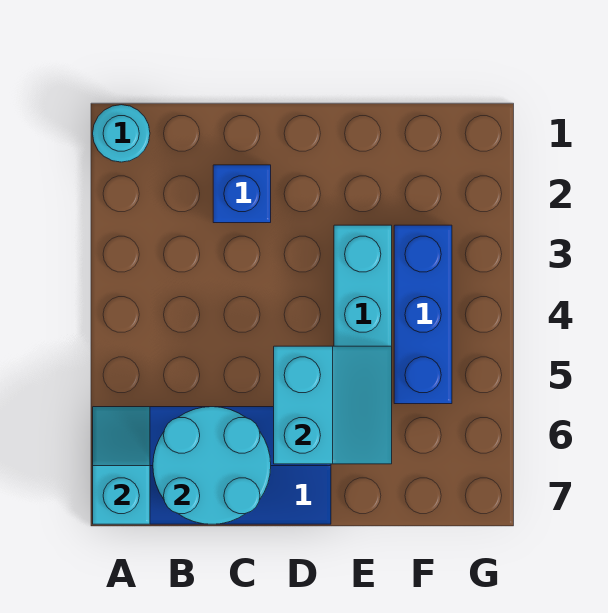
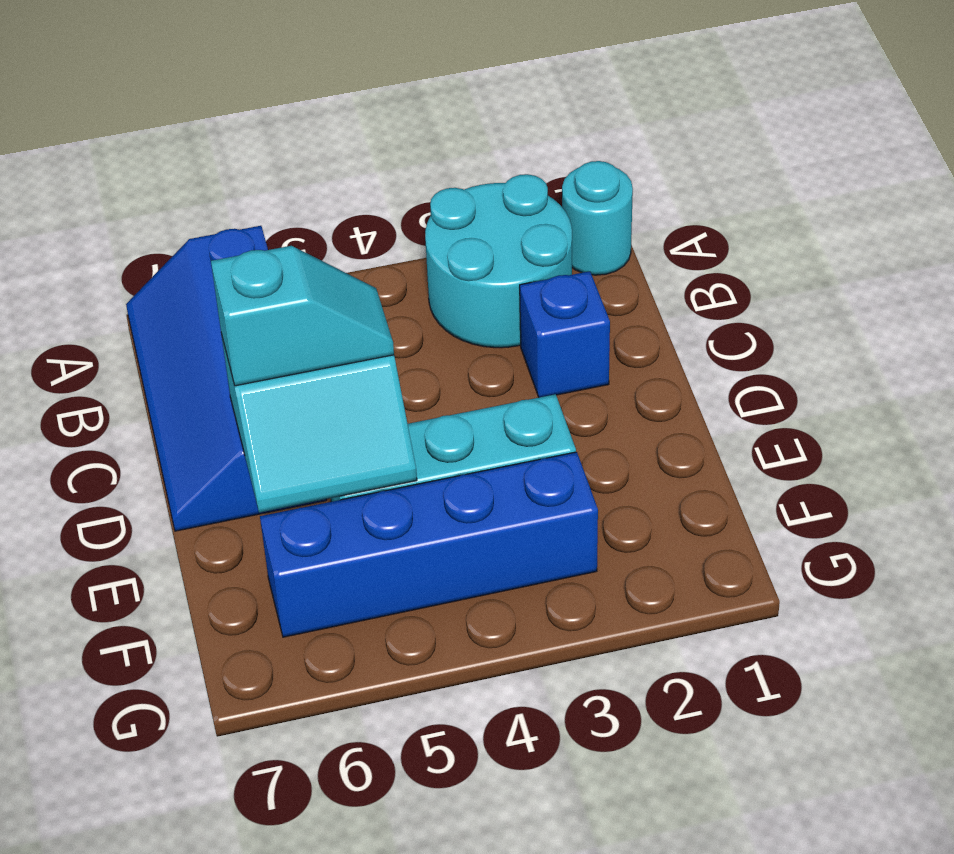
cyan slope A6:A7 level 2 top 7 -> cyan slope D5:D6 level 3 top 6
cyan round brick B6:C7 level 2 -> cyan round brick A2:B3 level 1
blue brick F3:F5 level 1 -> blue brick F3:F6 level 1

